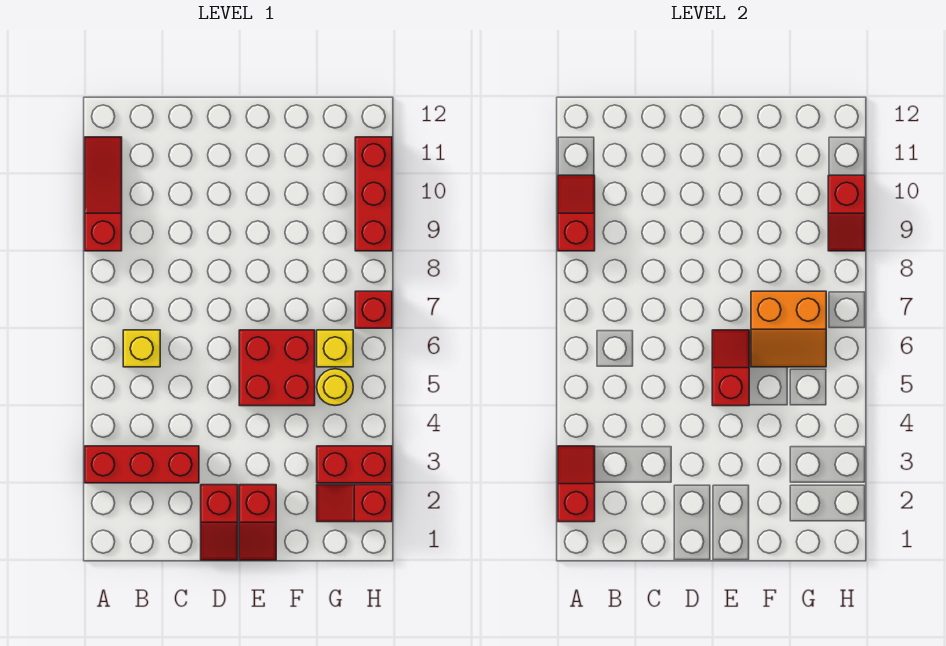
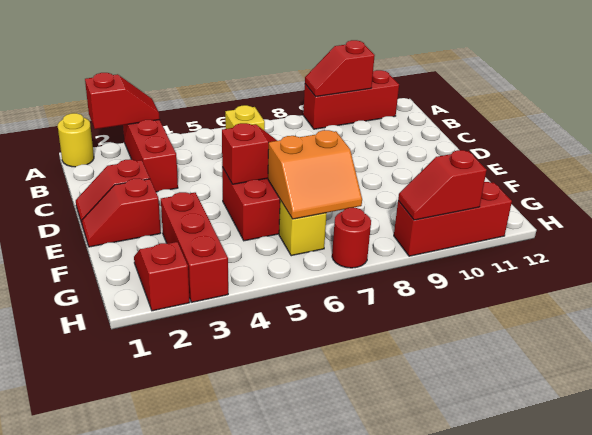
red slope A9:A11 level 1 top 9 -> red brick A9:A11 level 1
red slope A9:A10 level 2 top 9 -> red slope A9:A10 level 2 top 10
orange slope F6:G7 level 2 top 7 -> orange slope F6:G7 level 2 top F
red brick G3:H3 level 1 -> red brick F3:H3 level 1
yellow round brick G5 level 1 -> yellow round brick A1 level 1
red brick H7 level 1 -> red round brick H7 level 1

